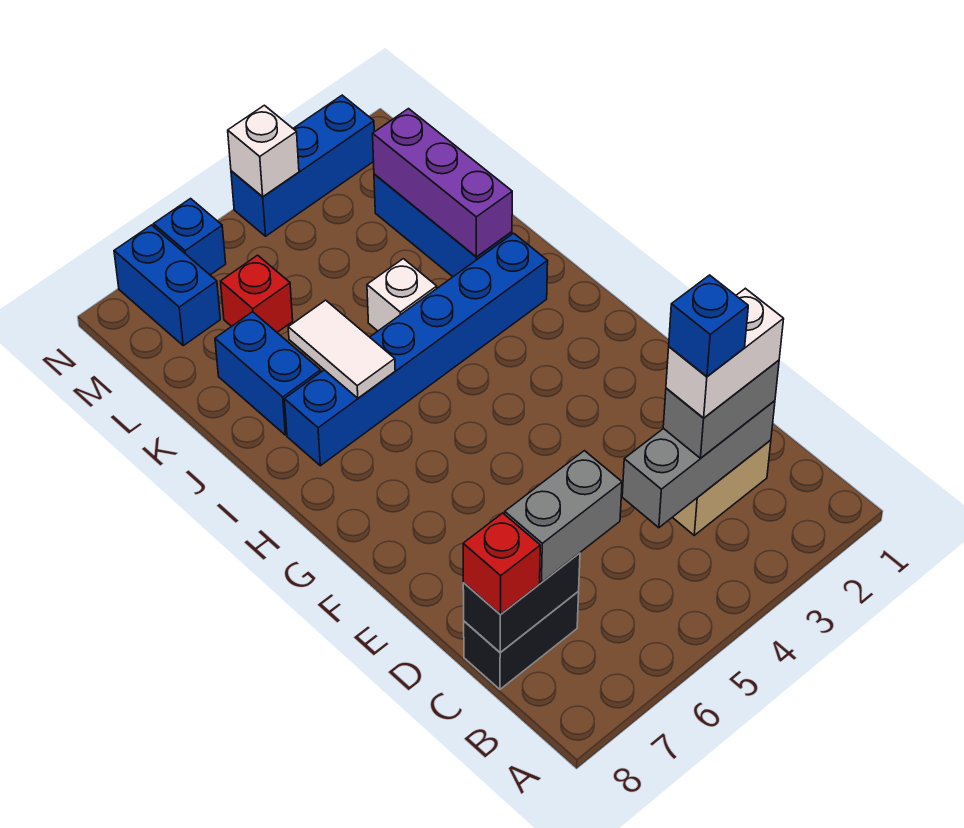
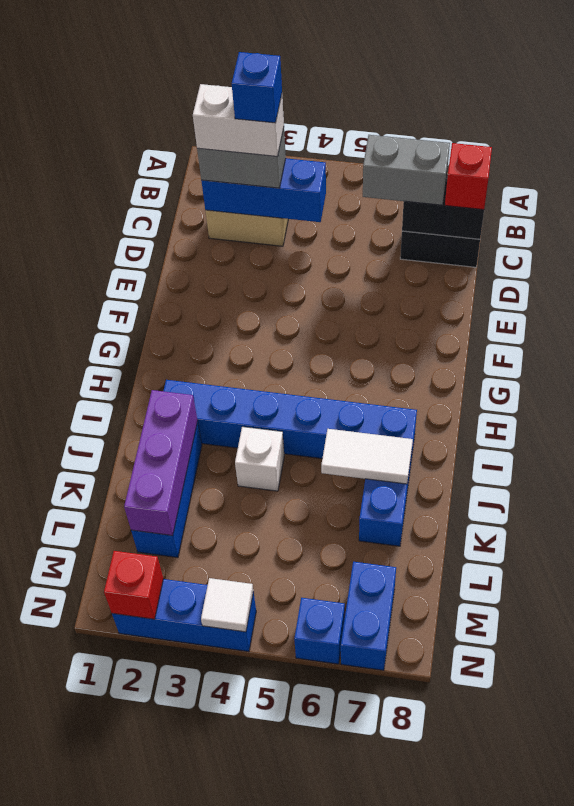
grey brick C2:C4 level 2 -> blue brick C2:C4 level 2
white tile I6:J6 level 2 -> white tile J6:J7 level 2
red brick L6 level 1 -> red brick N2 level 2
white brick N4 level 2 -> white tile N4 level 2

